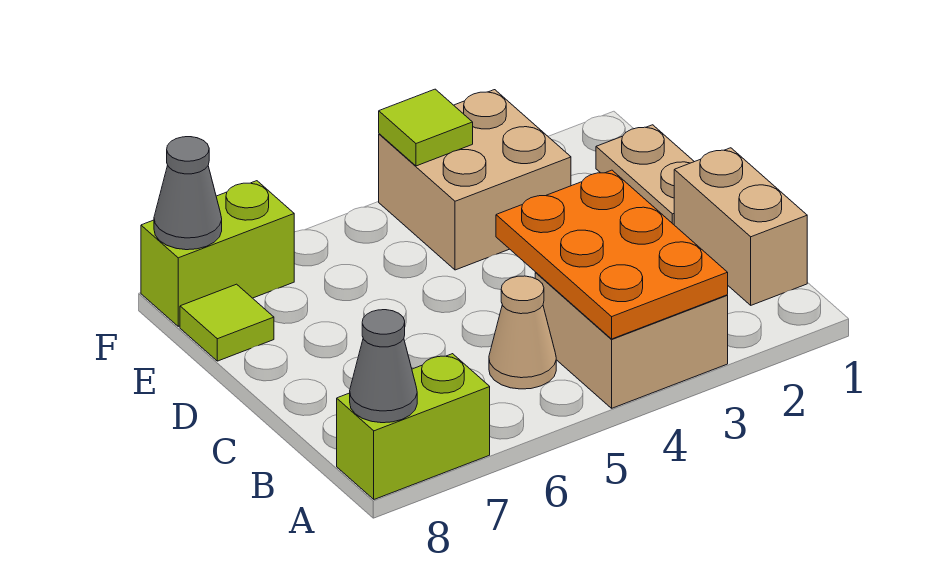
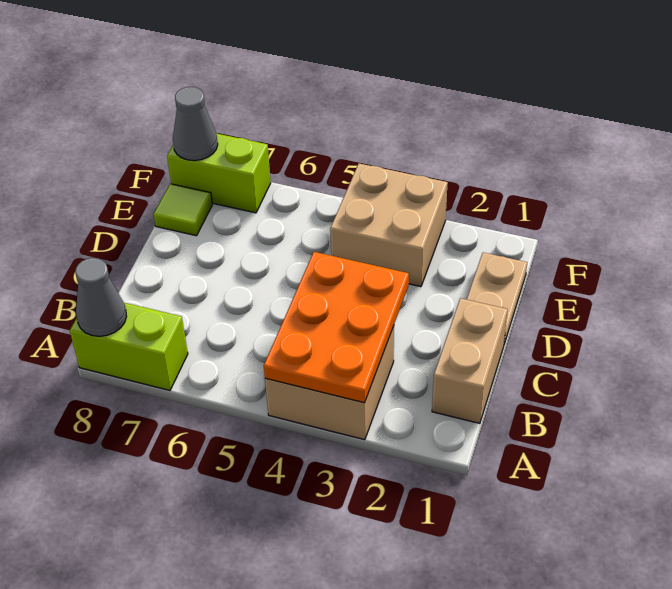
tan cone B5 level 1 -> none
lime tile F4 level 2 -> none

